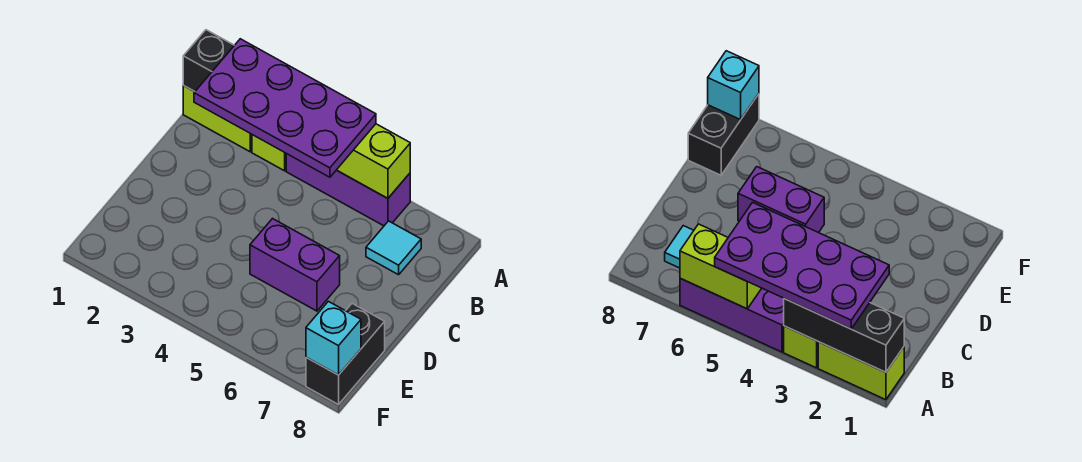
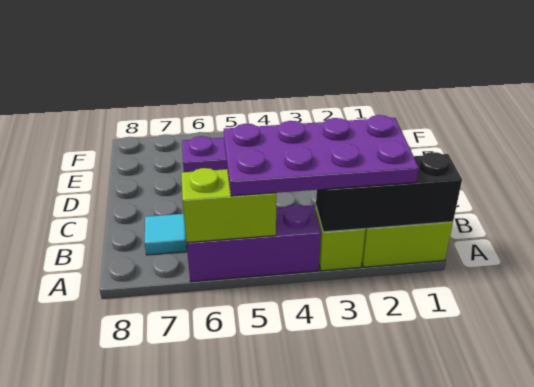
black brick E8:F8 level 1 -> none
cyan brick F8 level 2 -> none

